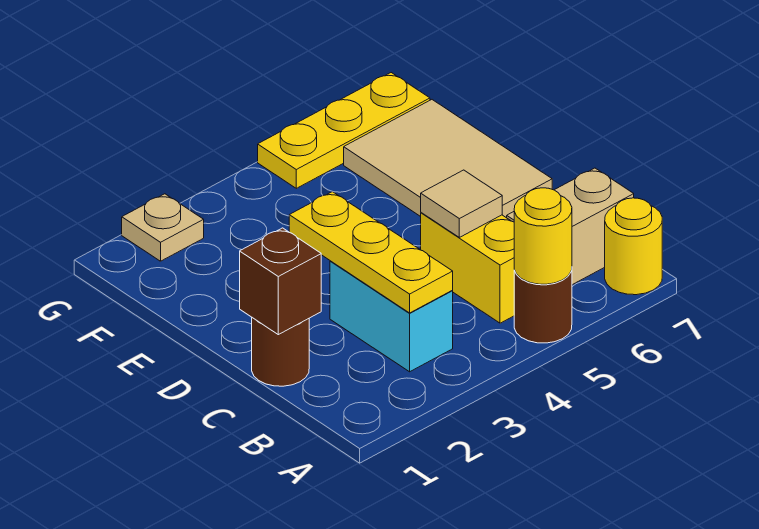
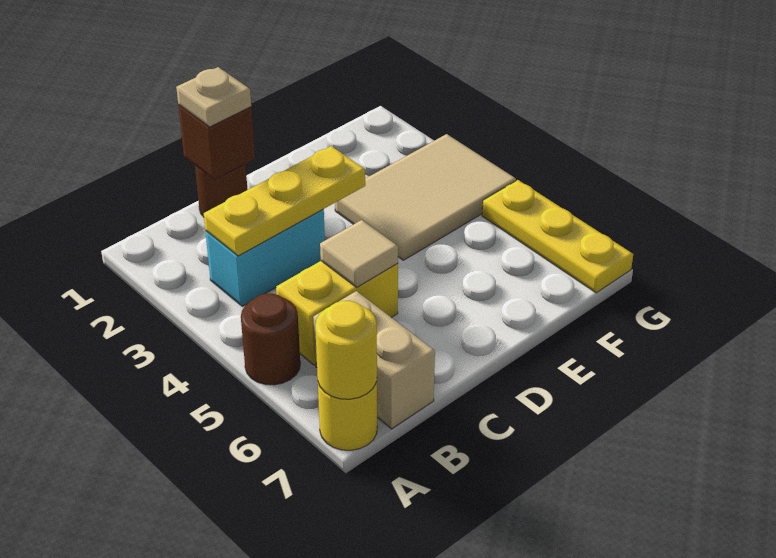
yellow round brick A5 level 2 -> yellow round brick A7 level 2
tan tile D6:F7 level 1 -> tan tile E3:G4 level 1
tan plate G2 level 1 -> tan plate C1 level 3

